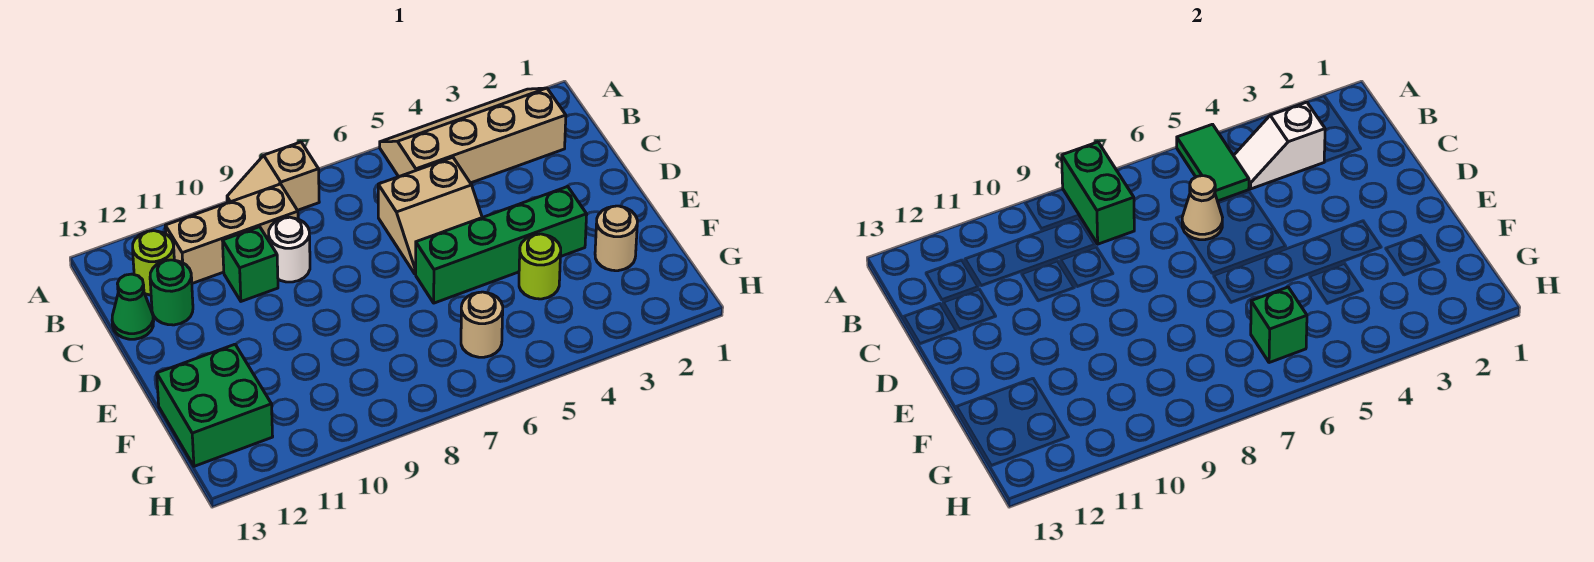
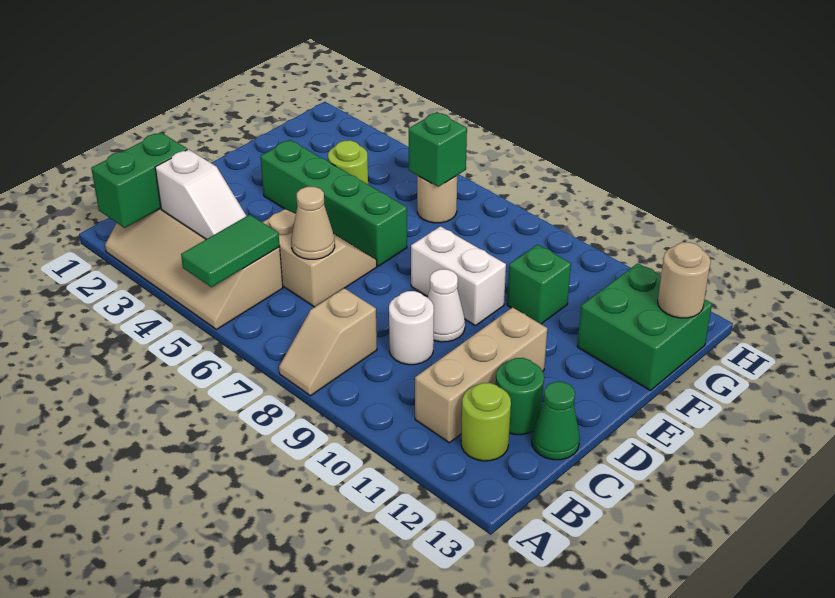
tan slope A8:A9 level 1 top 8 -> tan slope A8:B8 level 1 top B
green brick A8:B8 level 2 -> green brick A2:B2 level 2
tan brick B9:B11 level 1 -> tan brick B11:D11 level 1
green brick C10 level 1 -> green brick F10 level 1
none -> white cone D9 level 1
none -> white brick E8:E9 level 1
tan round brick F2 level 1 -> tan round brick G13 level 2

